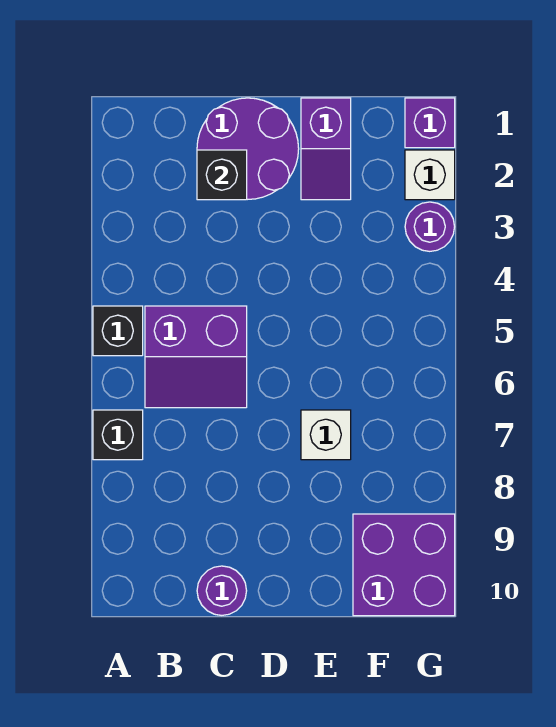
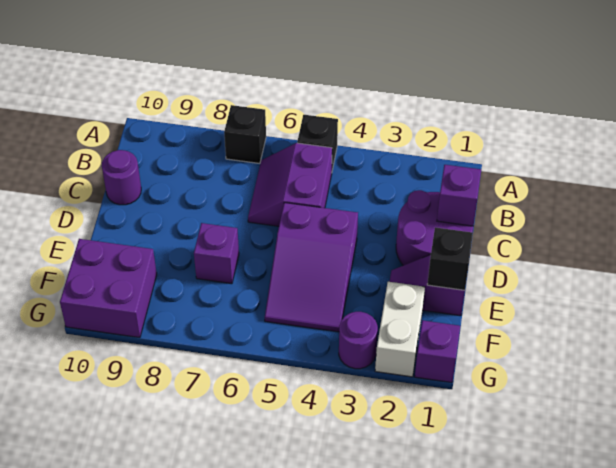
none -> purple brick C1 level 2
black brick C2 level 2 -> black brick E1 level 2
none -> purple slope D4:F5 level 1 top D
white brick E7 level 1 -> purple brick E7 level 1
white brick G2 level 1 -> white brick F2:G2 level 1

